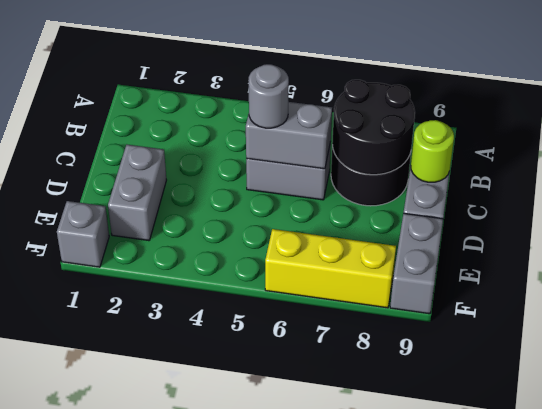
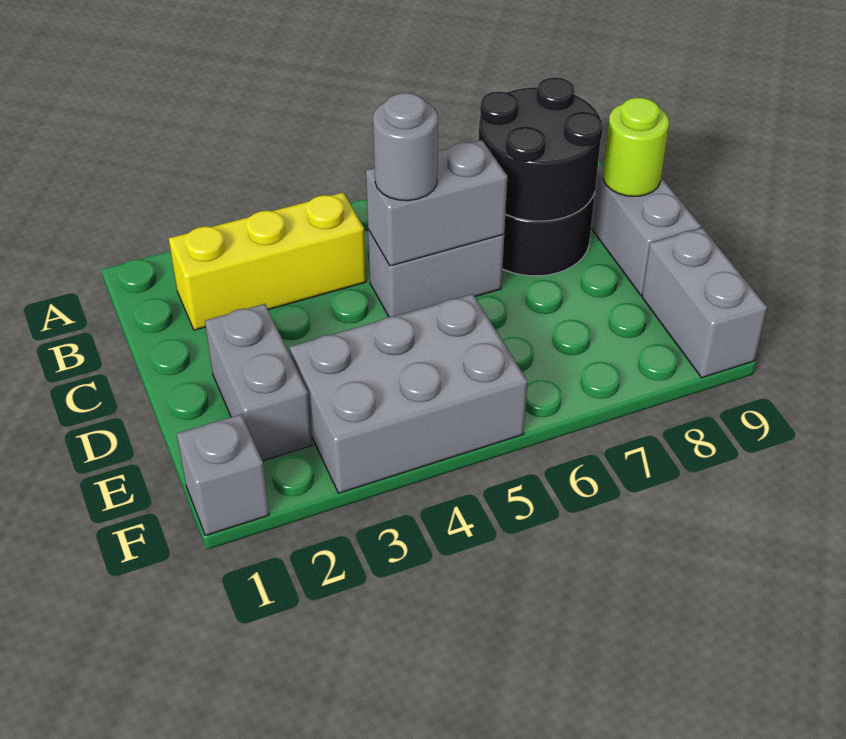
none -> grey brick E3:F5 level 1
yellow brick F6:F8 level 1 -> yellow brick B2:B4 level 1

